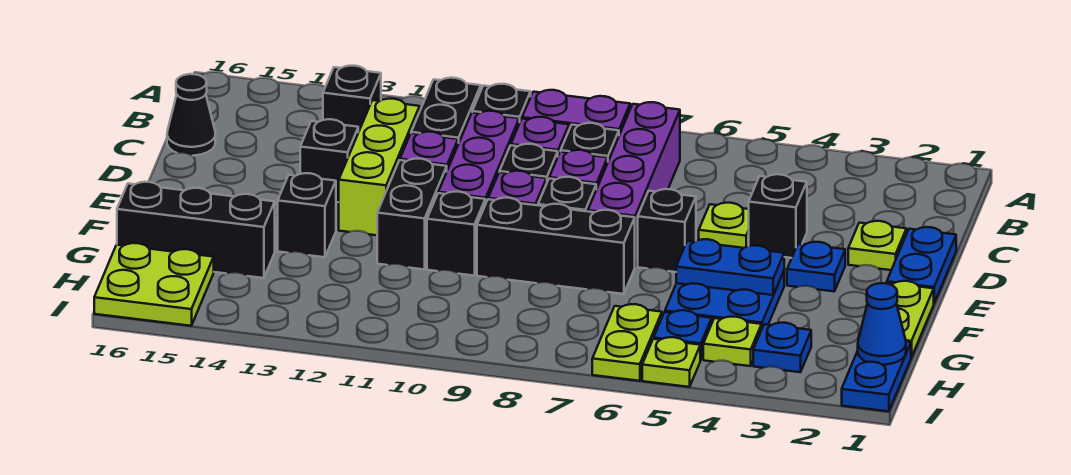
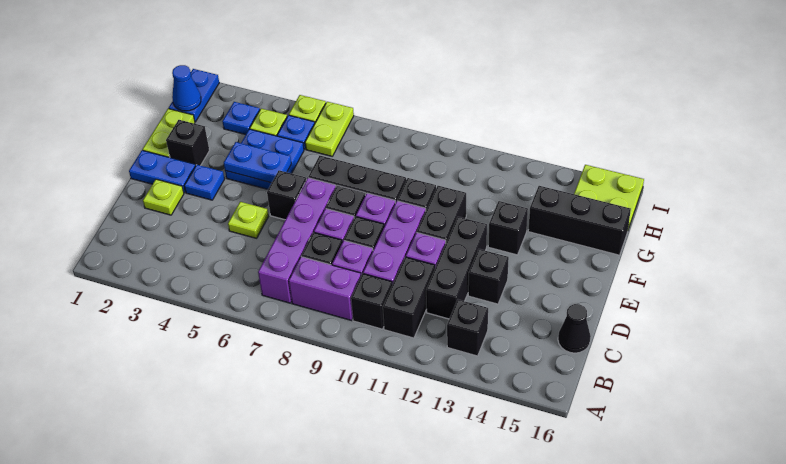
lime brick C12:E12 level 1 -> black brick C12:E12 level 1
blue plate D1:E1 level 1 -> blue plate E1:E2 level 1
black brick D4 level 1 -> black brick F2 level 1

